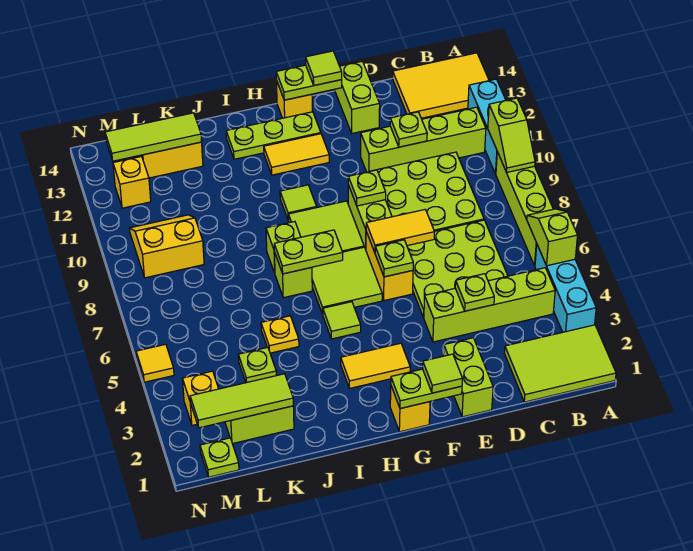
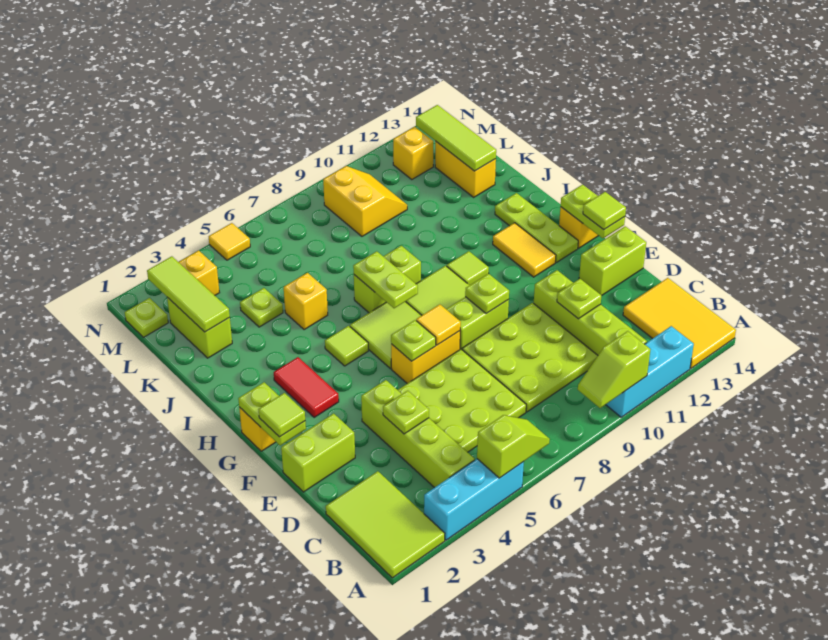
lime brick A6:A9 level 1 -> none
yellow tile E7:F7 level 2 -> yellow tile F7 level 2
yellow tile G3:H3 level 1 -> red tile G3:H3 level 1
yellow plate J5 level 1 -> yellow brick J5 level 1

